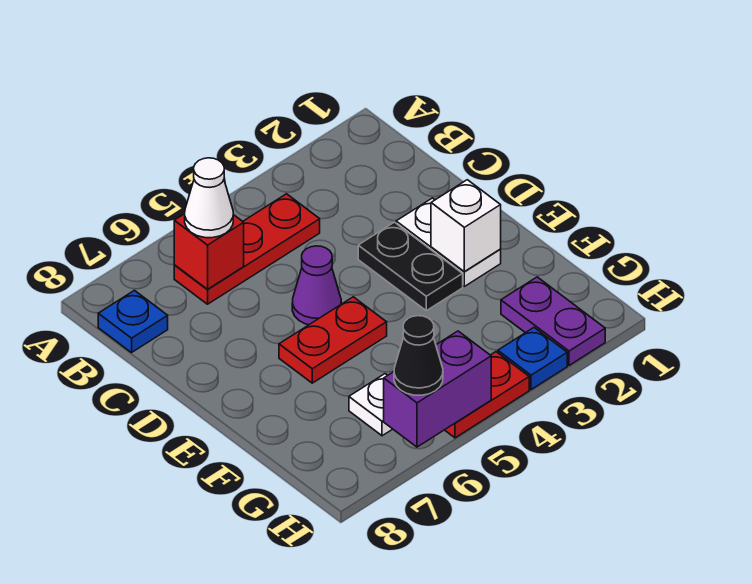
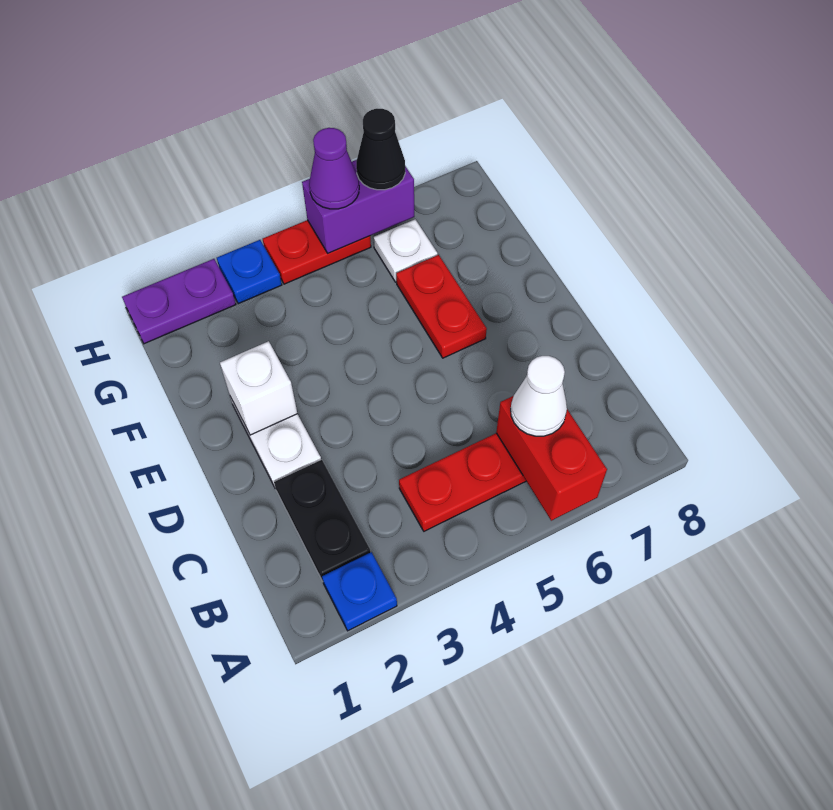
red brick B6 level 2 -> red brick A6:B6 level 2
blue plate B8 level 1 -> blue plate A2 level 1
black plate D3:E3 level 1 -> black plate B2:C2 level 1
purple cone D5 level 1 -> purple cone H5 level 3
red plate E5:E6 level 1 -> red plate E6:F6 level 1
purple plate G2:H2 level 1 -> purple plate H1:H2 level 1

